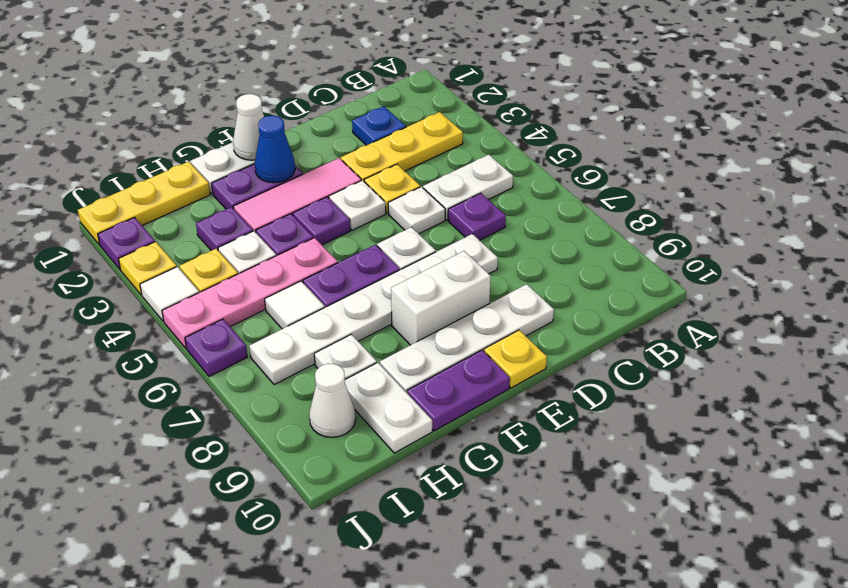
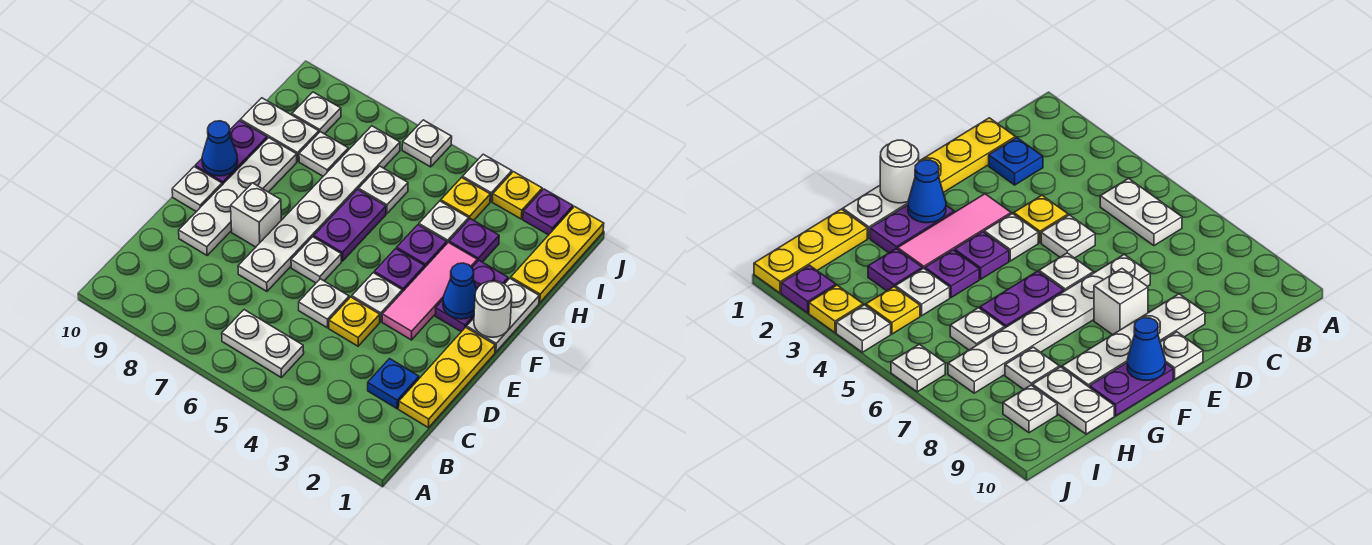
yellow plate B3:D3 level 1 -> yellow plate C1:E1 level 1
white plate B5:C5 level 1 -> white plate B5:B6 level 1
purple plate C6 level 1 -> none
white brick E8:F8 level 1 -> white brick E8 level 1
yellow plate E10 level 1 -> white plate E10 level 1
white cone F1 level 2 -> white round brick F1 level 2
none -> blue cone F10 level 2
pink plate G5:J5 level 1 -> none
white tile H6 level 1 -> white plate H6 level 1
white cone I9 level 1 -> white plate I9 level 1
white tile J4 level 1 -> white plate J4 level 1
purple plate J6 level 1 -> white plate J6 level 1

